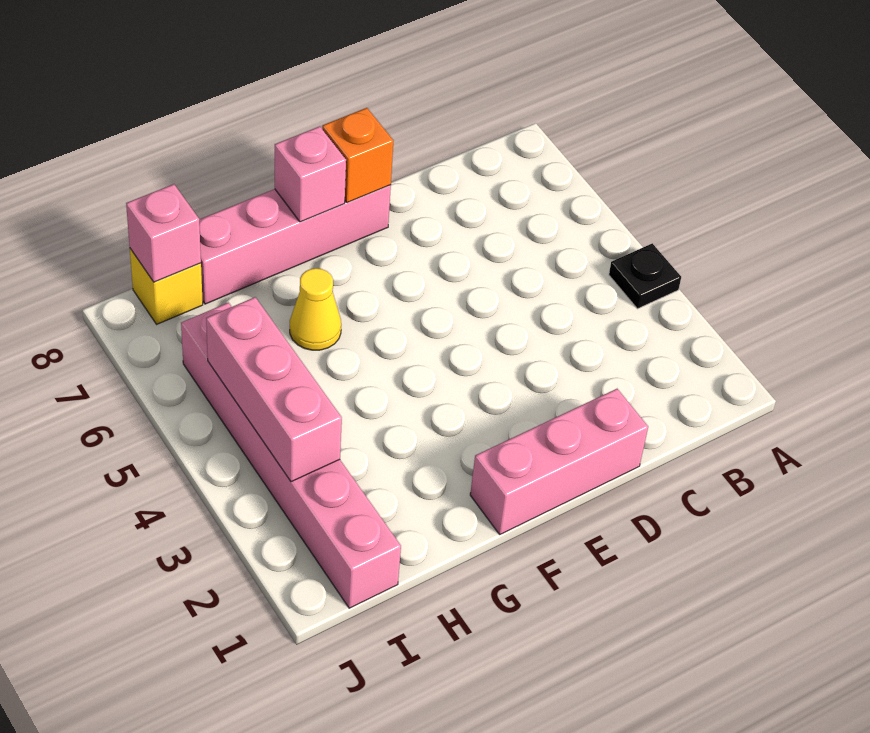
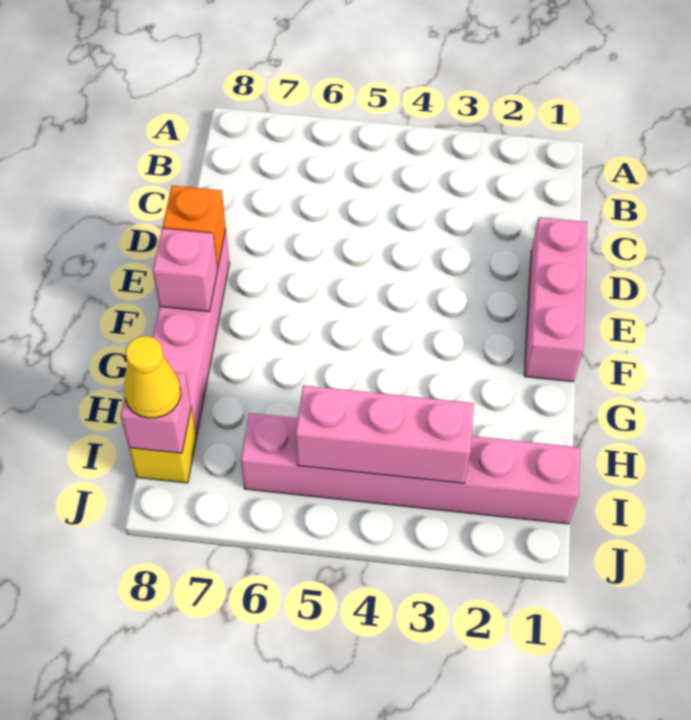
black plate A4 level 1 -> none
yellow cone G6 level 1 -> yellow cone I8 level 3

